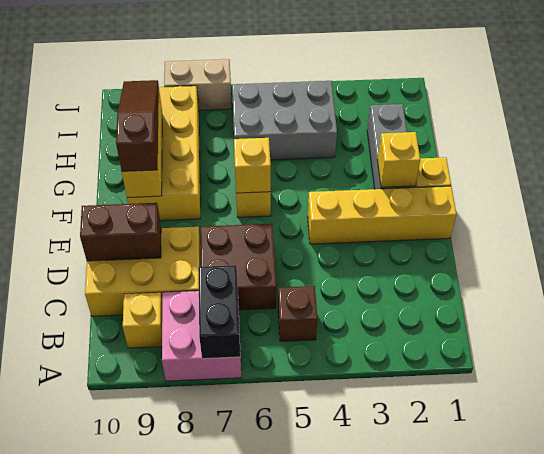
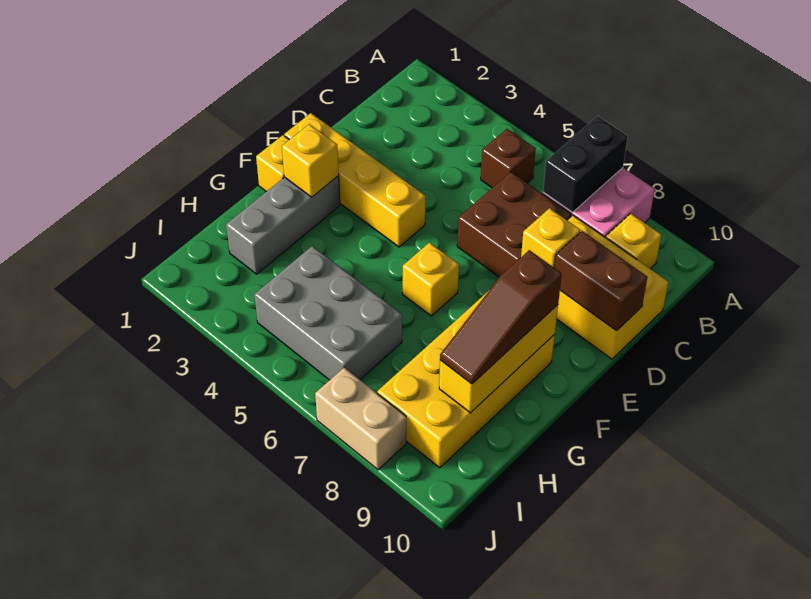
yellow brick F6 level 2 -> yellow brick D8 level 2

